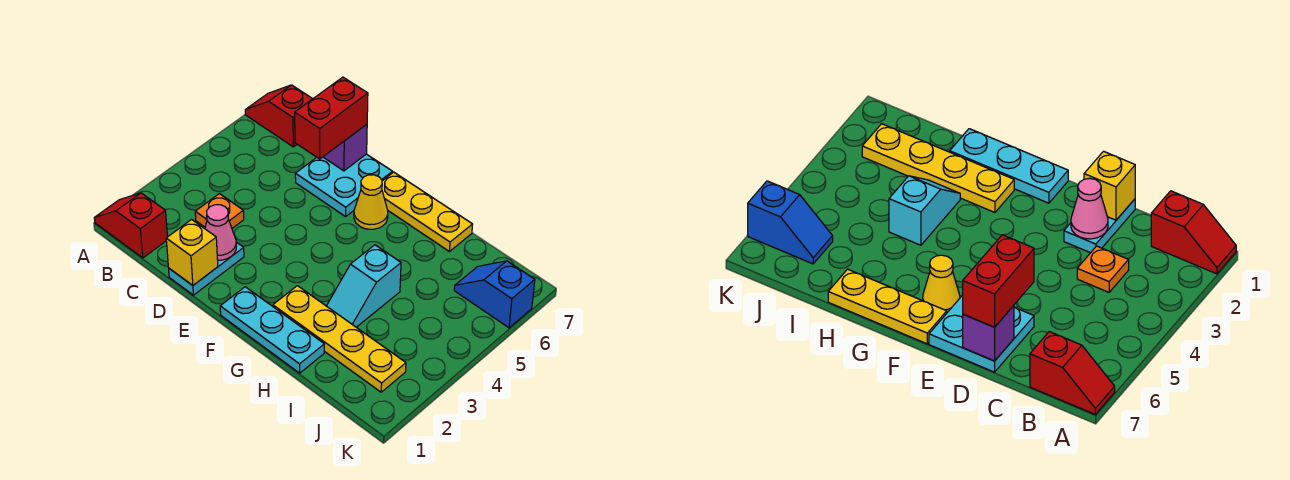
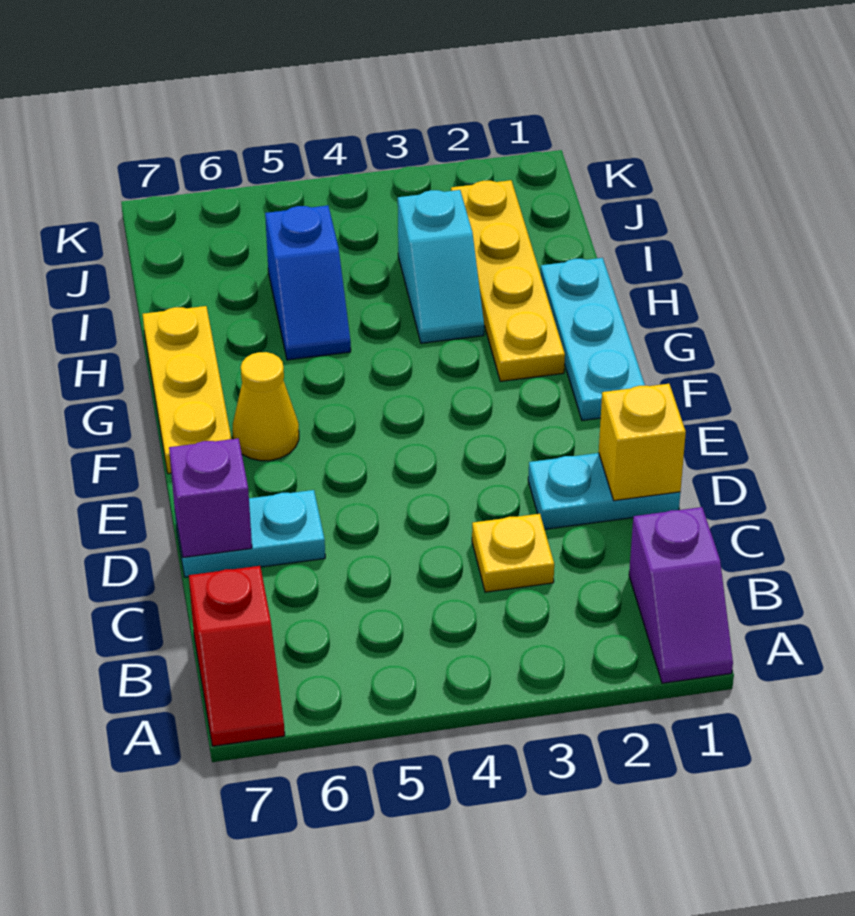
red slope A1:B1 level 1 top B -> purple slope A1:B1 level 1 top B
orange plate C3 level 1 -> yellow plate C3 level 1
pink cone D2 level 2 -> none
cyan plate D6:E7 level 1 -> cyan plate D6:D7 level 1
red brick D6:D7 level 3 -> none
cyan slope H3:H4 level 1 top 4 -> cyan slope H3:I3 level 1 top I
blue slope J6:K6 level 1 top K -> blue slope H5:I5 level 1 top I

